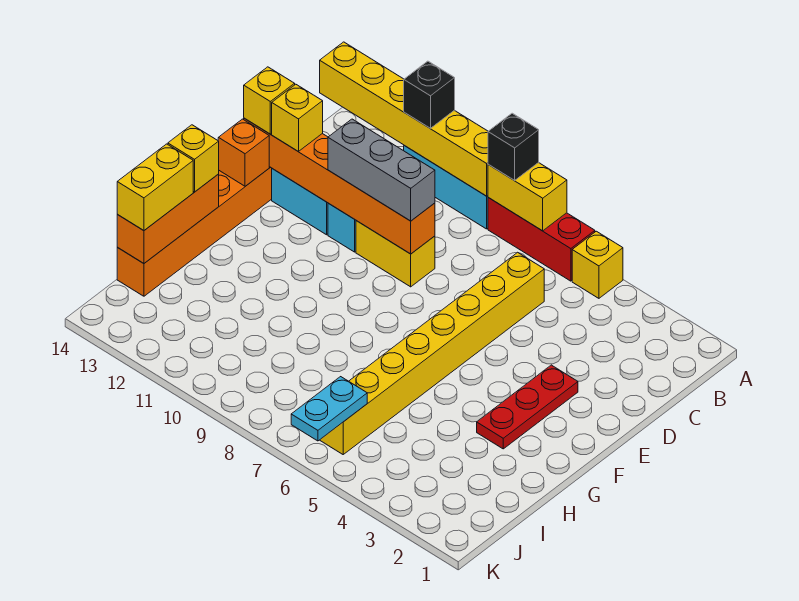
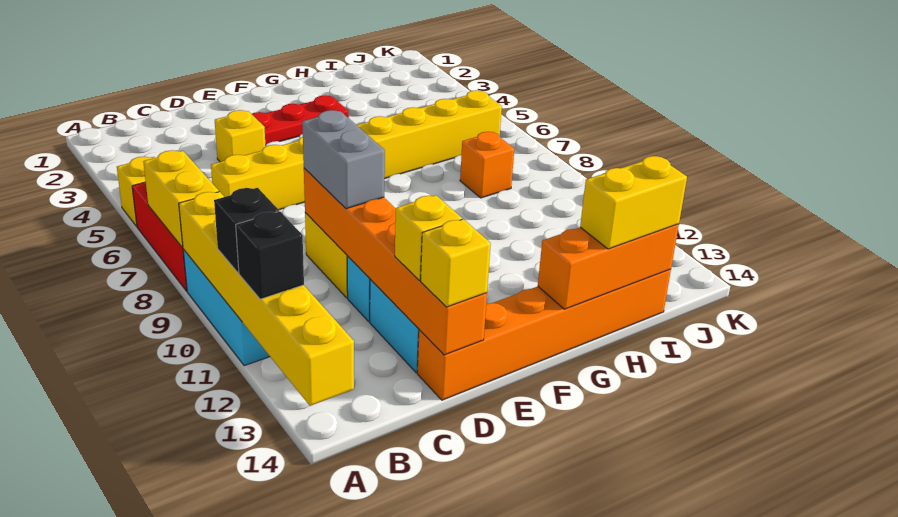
black brick A8 level 3 -> black brick A12 level 3
grey brick D9:D11 level 3 -> grey brick D9:D10 level 3
orange brick E14 level 2 -> orange brick I8 level 1
yellow brick G14 level 3 -> yellow brick D4 level 1
cyan plate J6:K6 level 2 -> none

